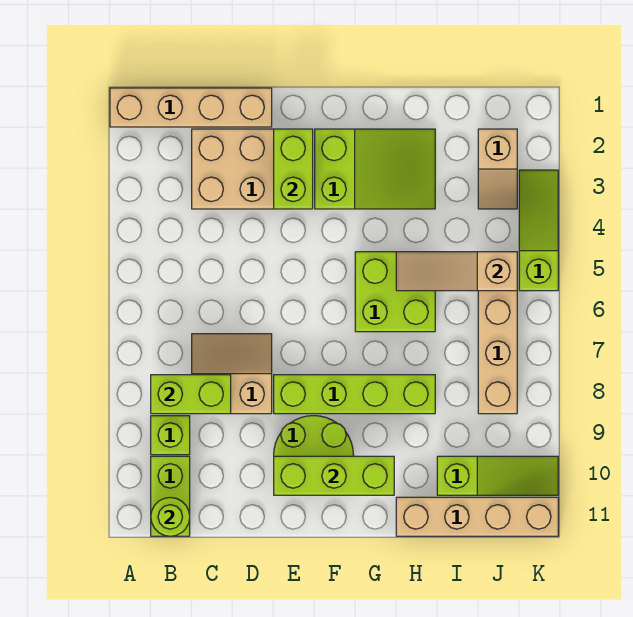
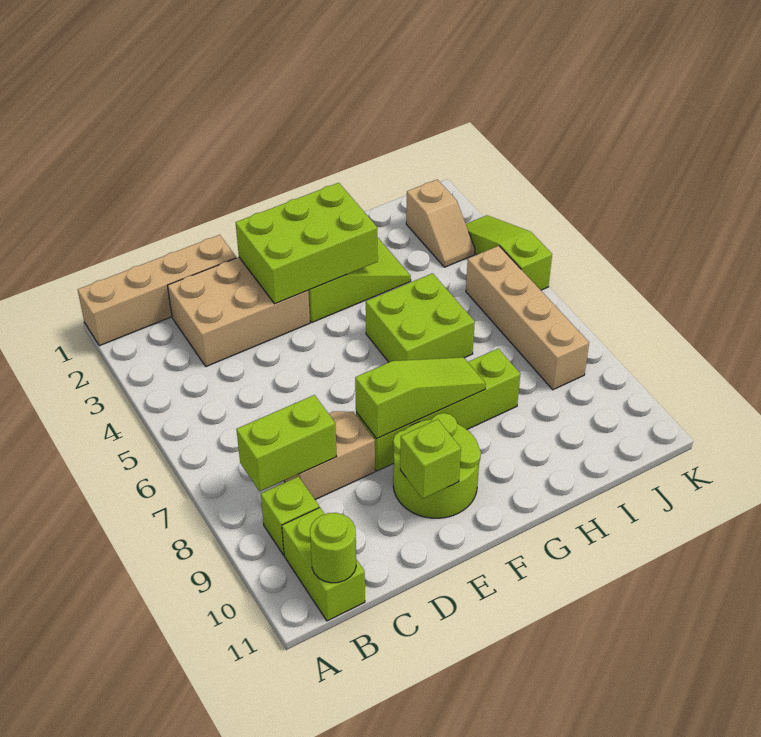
lime brick E2:E3 level 2 -> lime brick E2:G3 level 2
lime brick E10:G10 level 2 -> lime brick E10 level 2
tan slope H5:J5 level 2 top J -> none
tan brick H11:K11 level 1 -> none
lime slope I10:K10 level 1 top I -> lime slope E8:G8 level 2 top E

